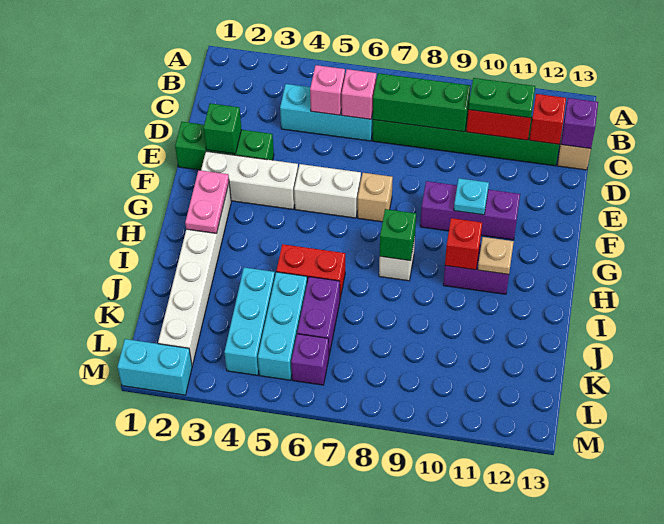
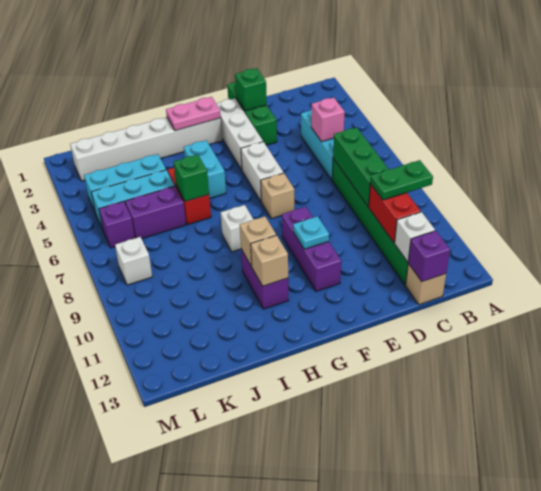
pink brick C6 level 2 -> none
green plate C10:C11 level 3 -> green plate B10:C10 level 3
red brick C12 level 2 -> white brick C12 level 2
green brick H8 level 2 -> green brick I6 level 2
red brick H10 level 2 -> tan brick H10 level 2
tan plate H11 level 2 -> tan brick H11 level 2
none -> white brick L8 level 1
cyan brick M1:M2 level 1 -> cyan brick H4:H5 level 1

